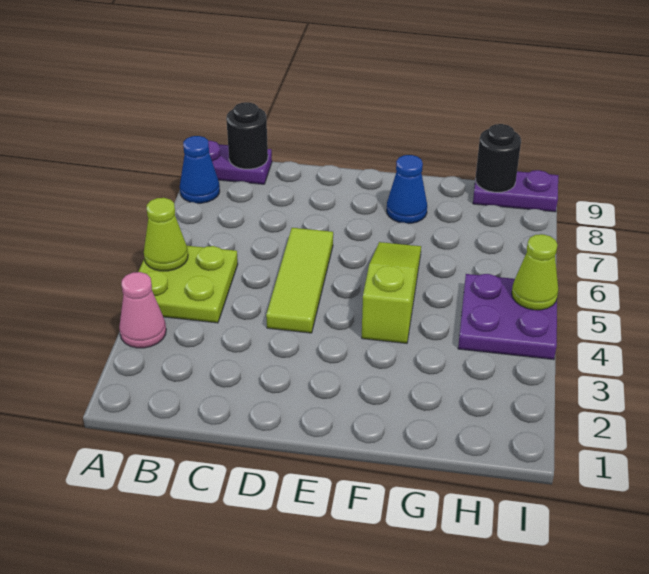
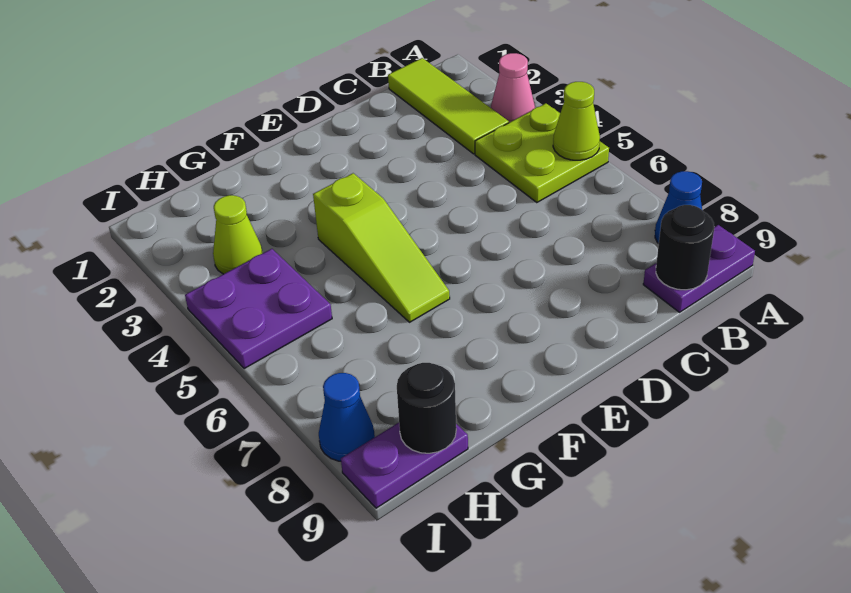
lime tile D4:D6 level 1 -> lime tile B1:B3 level 1
blue cone F8 level 1 -> blue cone I8 level 1
lime cone I5 level 2 -> lime cone H3 level 1

